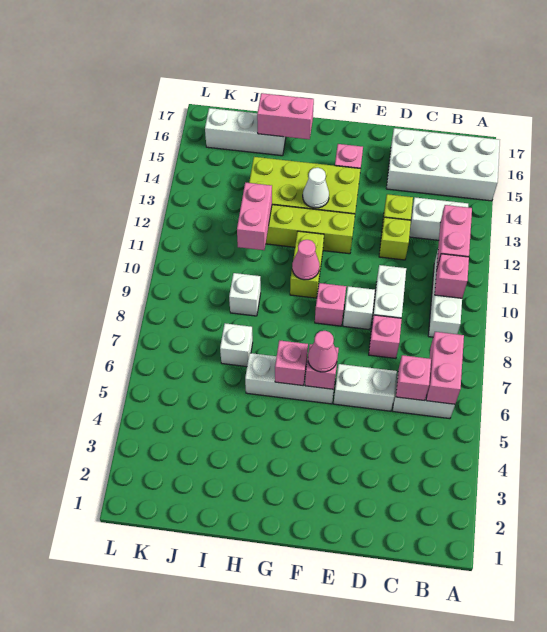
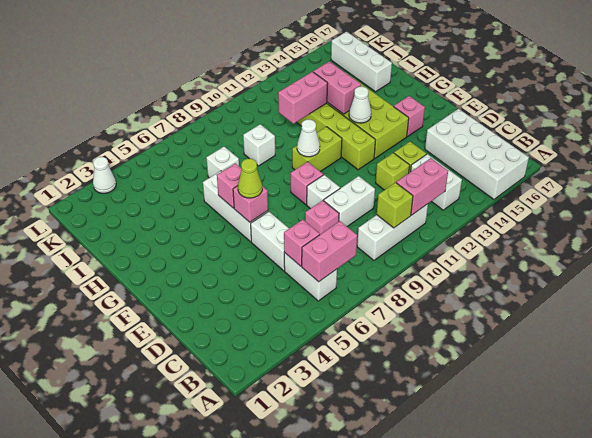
pink brick B10 level 2 -> lime brick B10 level 2
pink cone F6 level 3 -> lime cone F6 level 3
pink cone G10 level 2 -> white cone G10 level 2
pink brick H16:I16 level 2 -> pink brick H13:I13 level 2
none -> white cone L3 level 1

